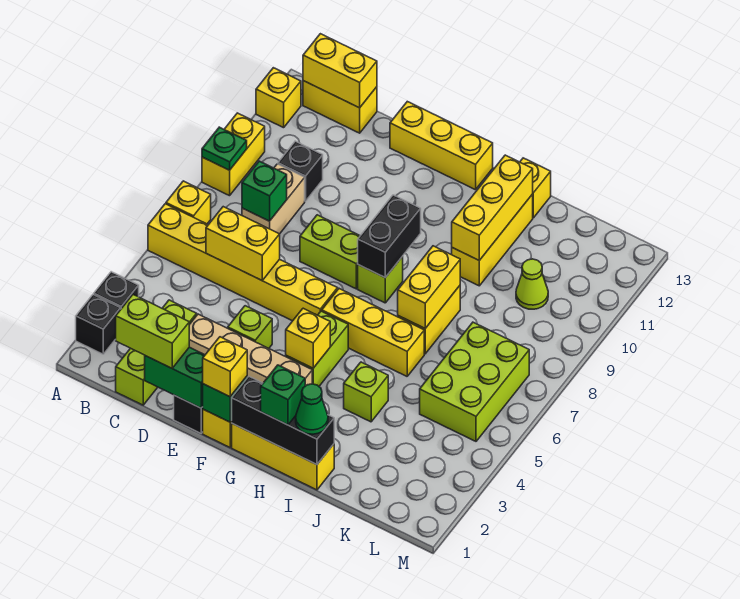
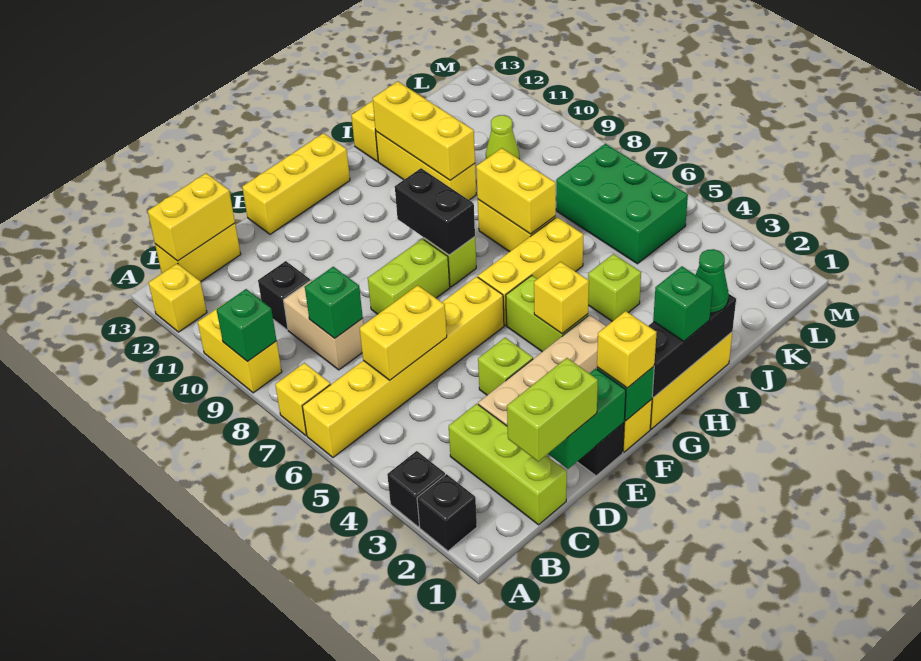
green plate A9 level 2 -> green brick A9 level 2
lime brick K5:L7 level 1 -> green brick K5:L7 level 1

